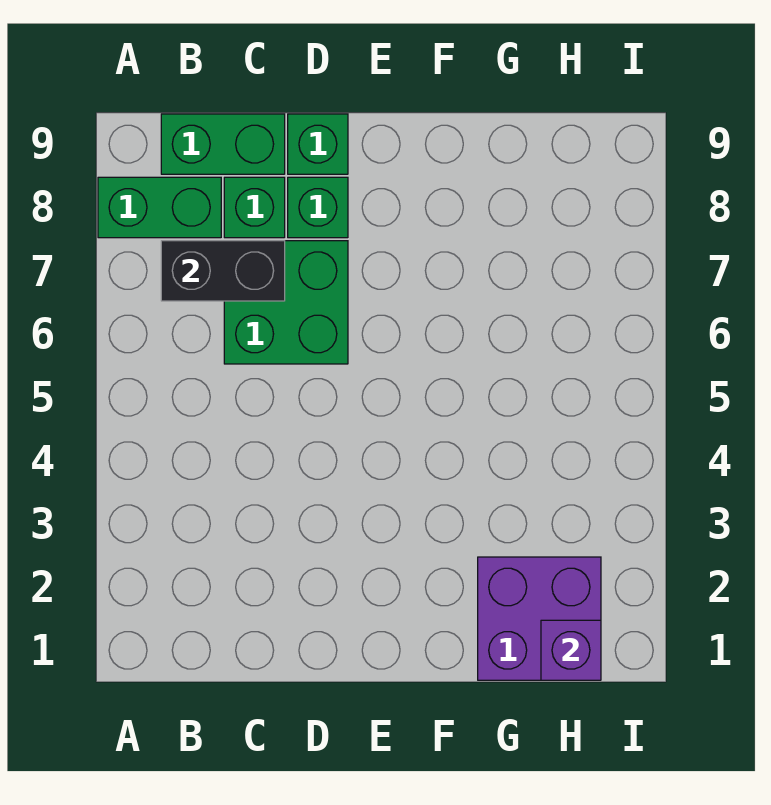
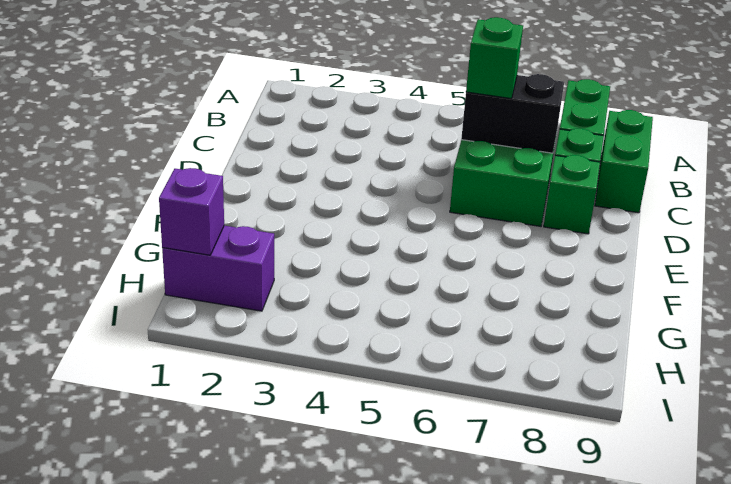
black brick B7:C7 level 2 -> black brick C6:C7 level 2
green brick D9 level 1 -> green brick C6 level 3
purple brick G1:H2 level 1 -> purple brick H1:H2 level 1

